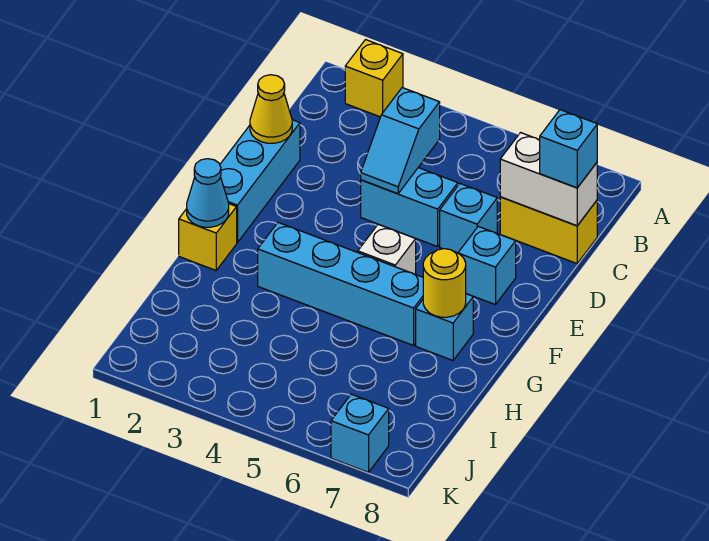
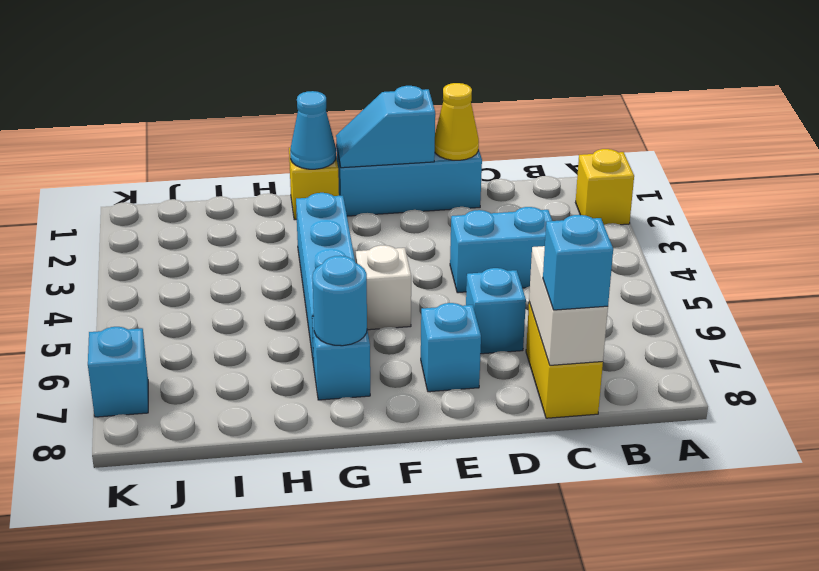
cyan slope C4:D4 level 2 top C -> cyan slope E1:F1 level 2 top E
cyan brick D4:D5 level 1 -> cyan brick C4:D4 level 1
yellow round brick G7 level 2 -> cyan round brick G7 level 2

